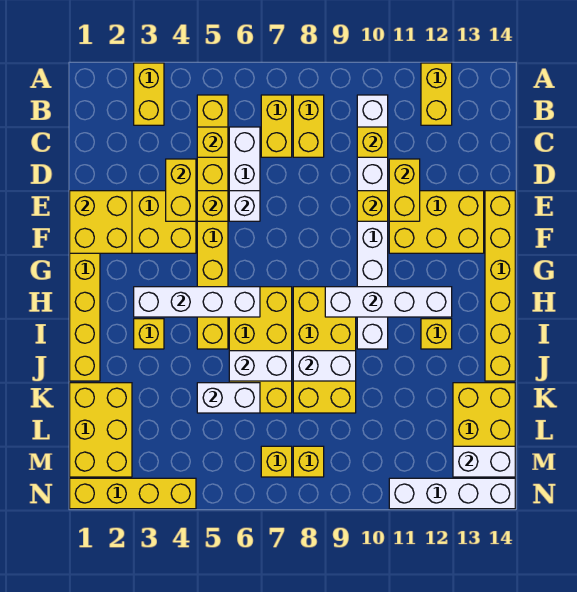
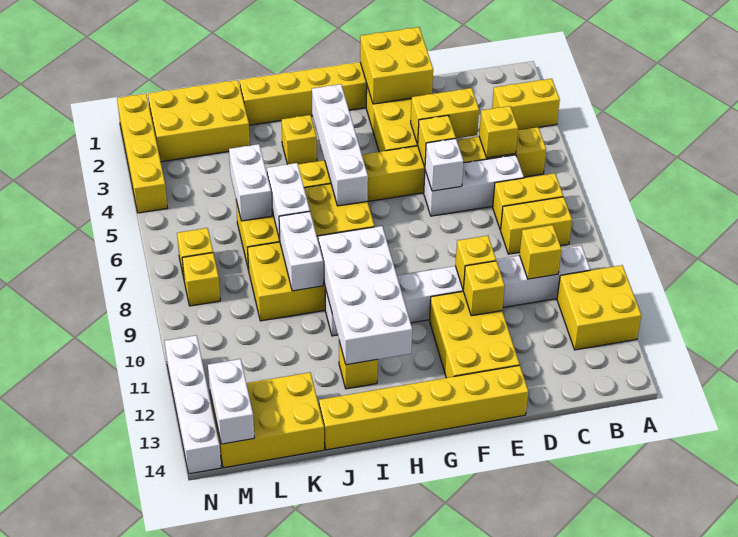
yellow brick A12:B12 level 1 -> yellow brick A11:B12 level 1
yellow brick D11:E11 level 2 -> yellow brick E11 level 2
white brick H9:H12 level 2 -> white brick H9:I12 level 2

